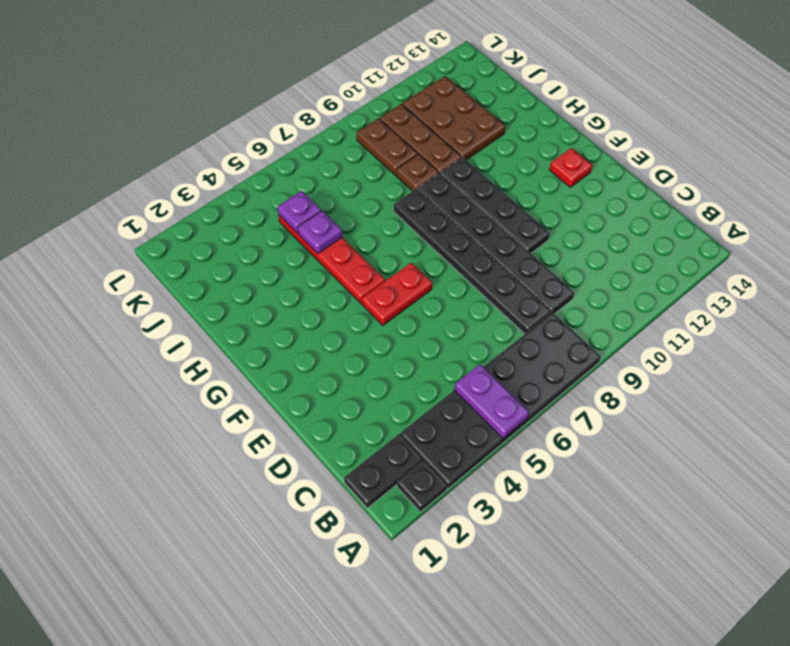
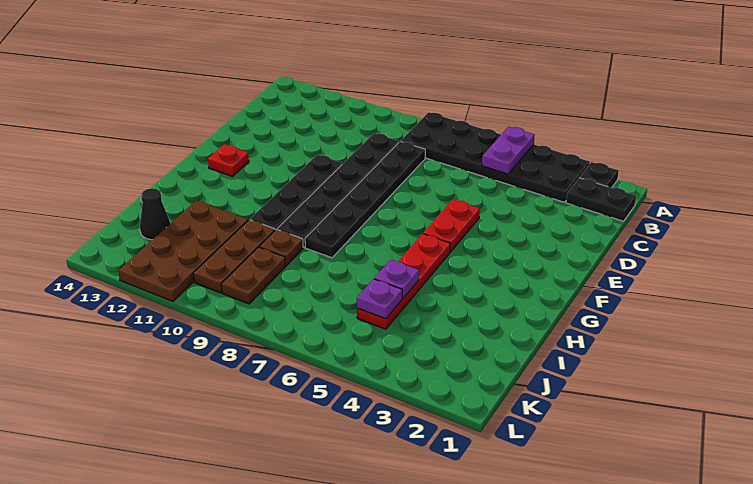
red plate F5:F6 level 1 -> red plate E5:F5 level 1
brown plate I11:K12 level 1 -> brown plate I11:L12 level 1
none -> black cone J13 level 1

